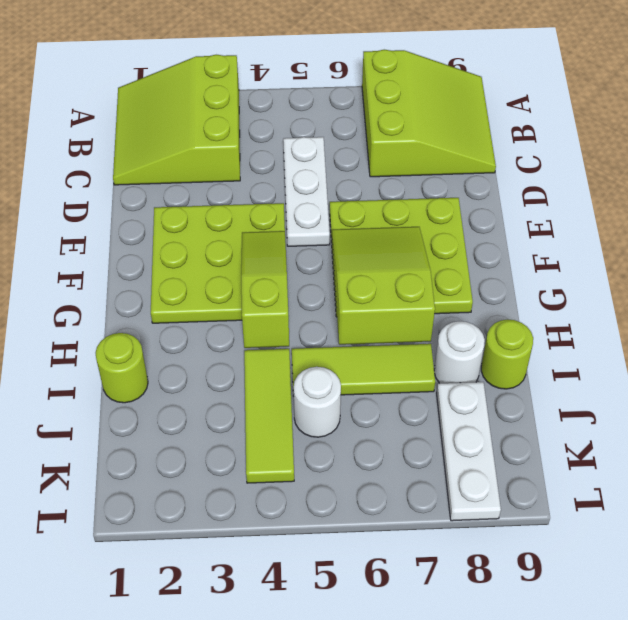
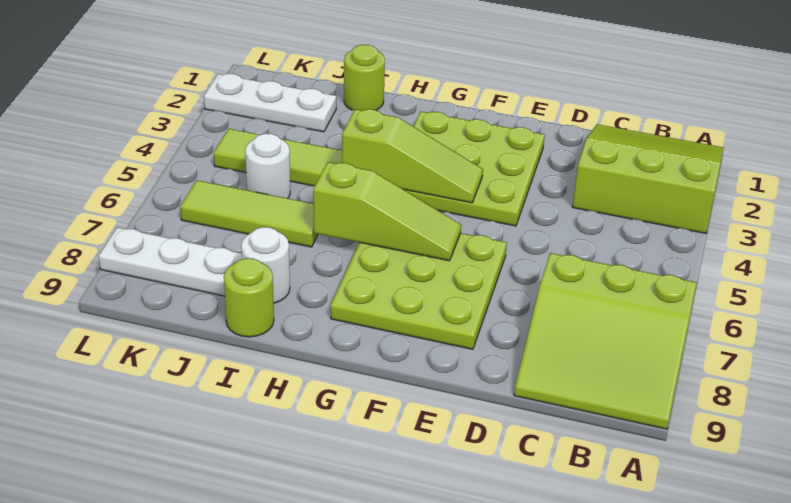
white plate C5:E5 level 1 -> white plate J2:L2 level 1
lime slope F6:H7 level 2 top H -> lime slope F6:H6 level 2 top H
lime tile I5:I7 level 1 -> lime tile I6:K6 level 1

